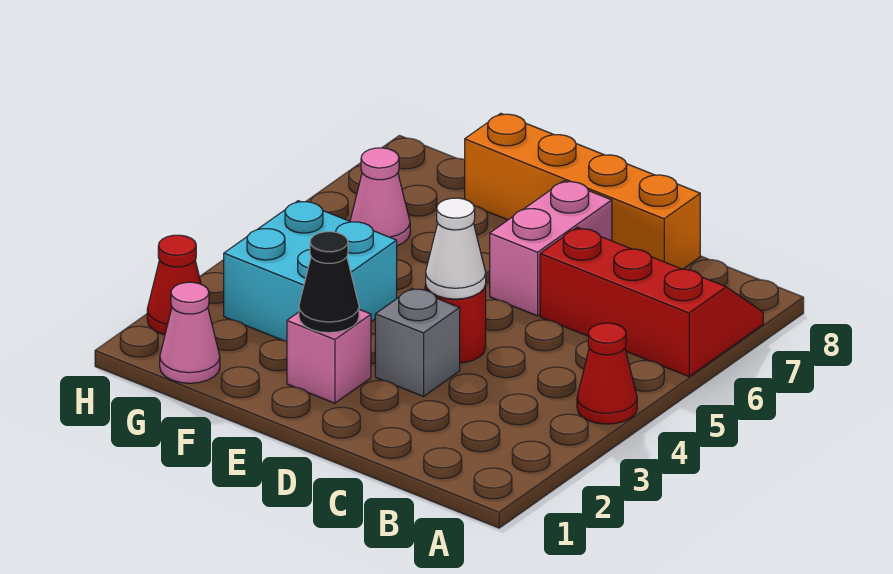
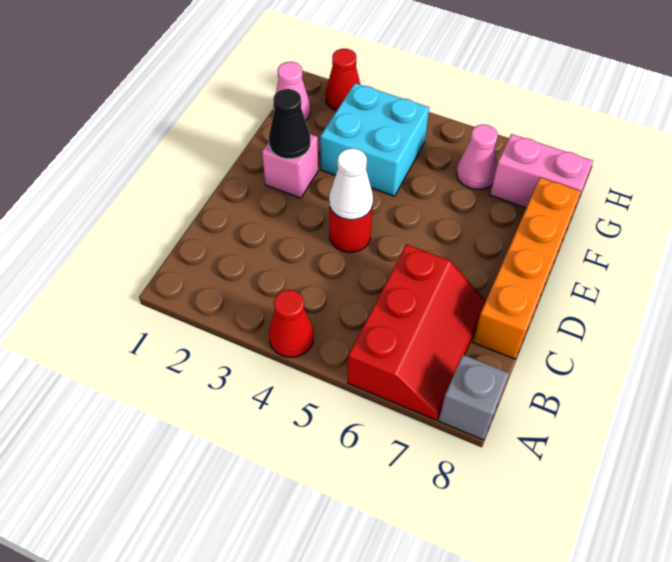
grey brick D3 level 1 -> grey brick A8 level 1
pink brick D6:D7 level 1 -> pink brick G7:G8 level 1

